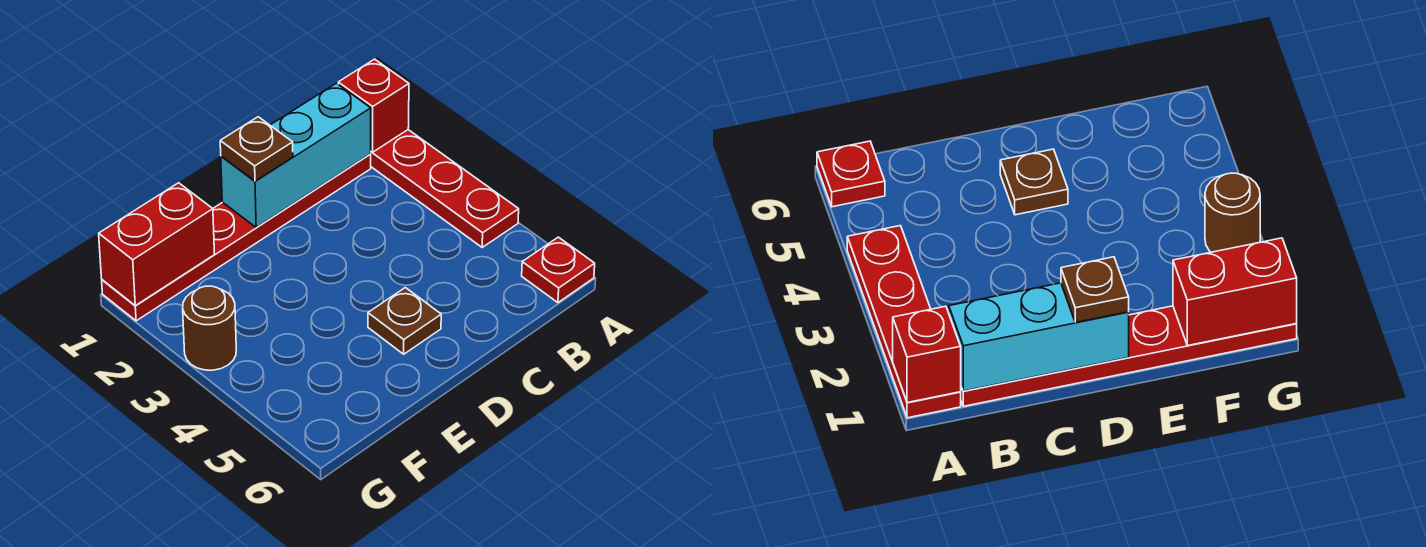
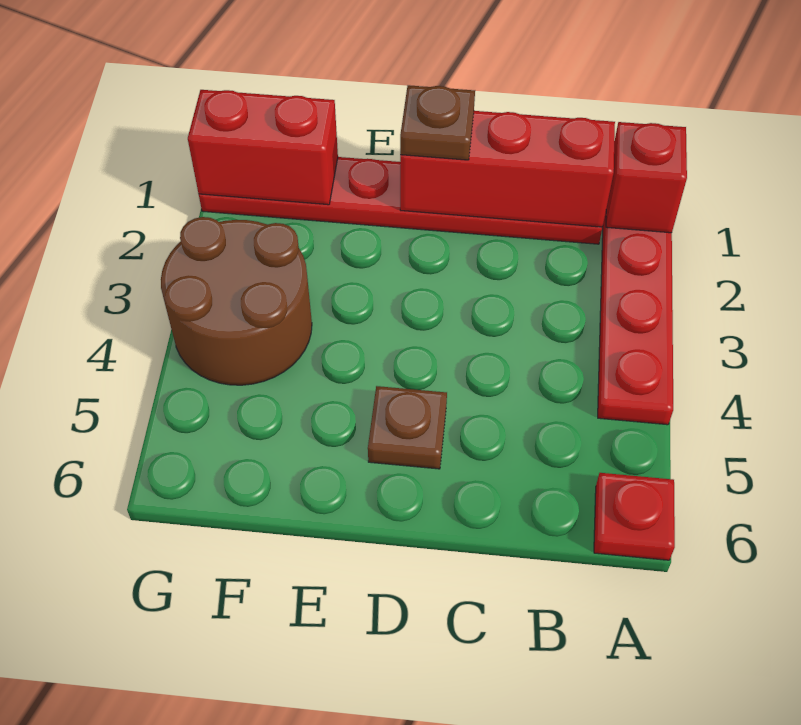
cyan brick B1:D1 level 2 -> red brick B1:D1 level 2
brown round brick G3 level 1 -> brown round brick F3:G4 level 1

